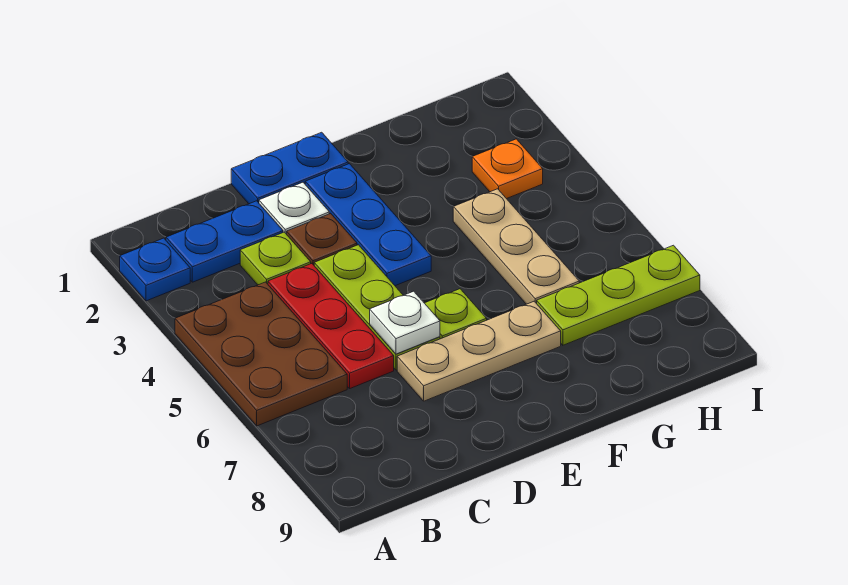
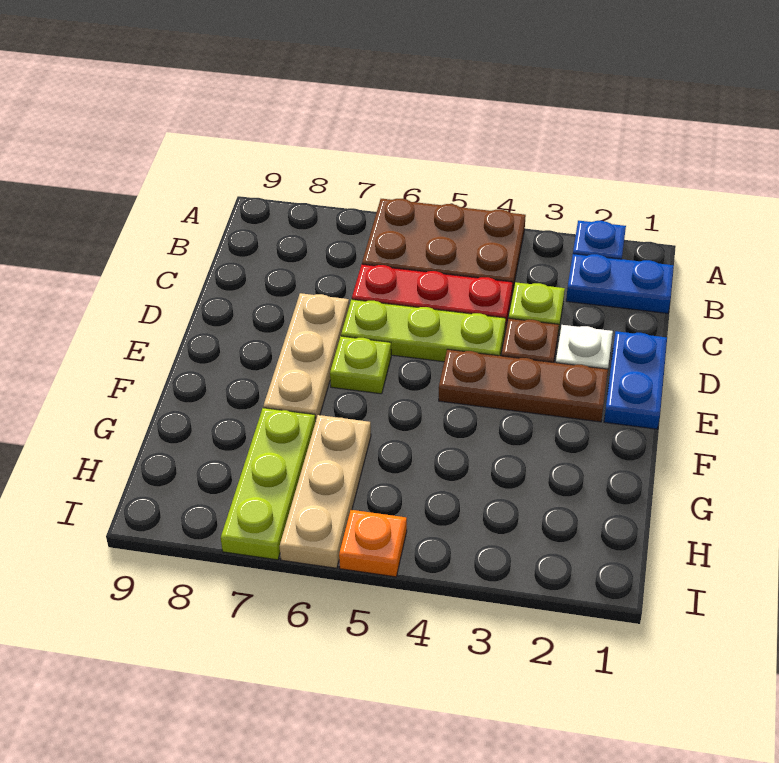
blue plate B2:C2 level 1 -> blue plate B1:B2 level 1
white plate D6 level 2 -> none
blue plate E2:E4 level 1 -> brown plate E2:E4 level 1
tan plate G4:G6 level 1 -> tan plate G6:I6 level 1
orange plate H3 level 1 -> orange plate I5 level 1

